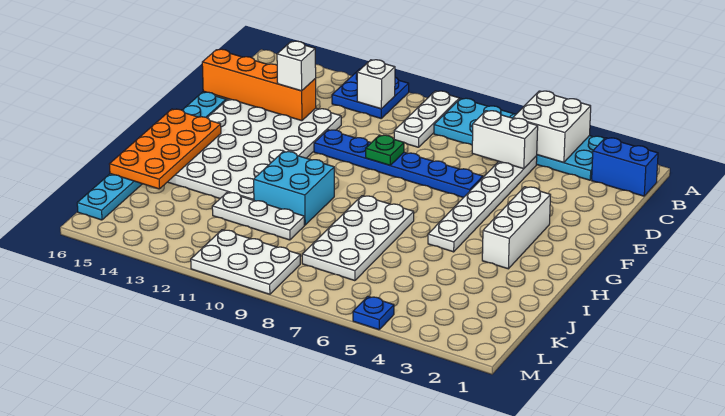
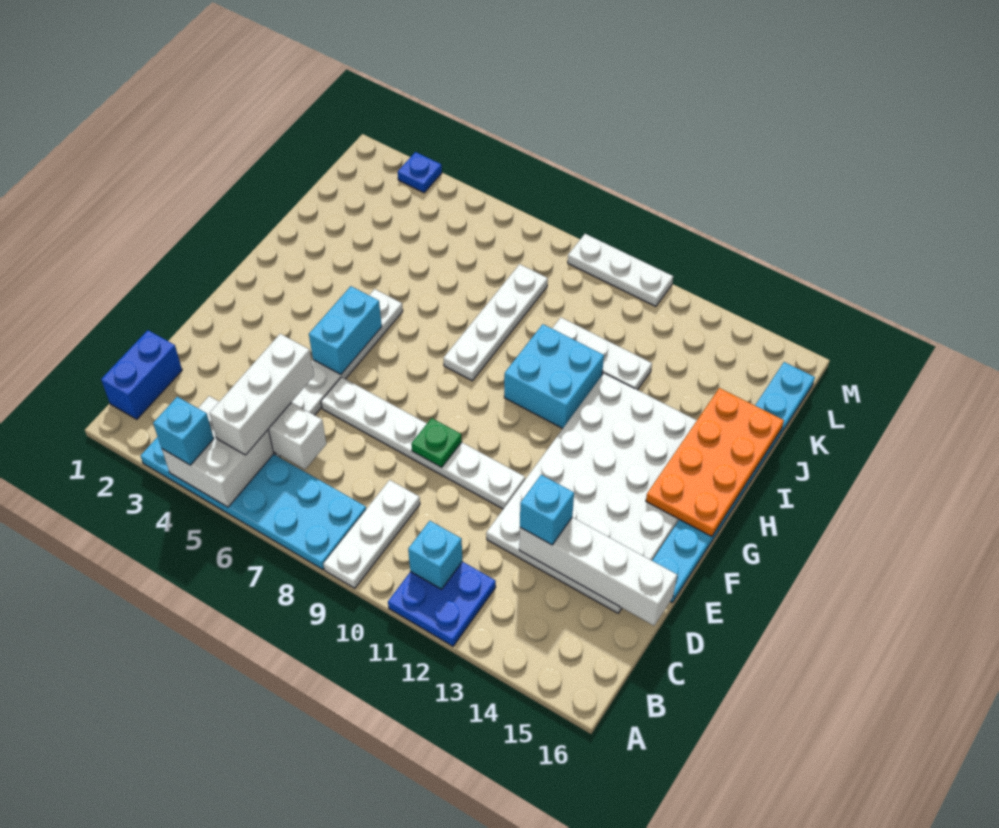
none -> cyan brick A4 level 3
blue brick B1:B2 level 1 -> blue brick B1:C1 level 1
white brick B11 level 2 -> cyan brick B11 level 2
orange brick D13:D16 level 2 -> white brick D13:D16 level 2
white brick D13 level 3 -> cyan brick D13 level 3
blue plate E6:E11 level 1 -> white plate E6:E11 level 1
white brick F3:H3 level 1 -> white brick B5:D5 level 3
none -> cyan brick F5:G5 level 2
white plate H7:K8 level 1 -> white plate H8:K8 level 1
white plate L9:M11 level 1 -> white plate M9:M11 level 1
blue plate M5 level 1 -> blue plate M3 level 1

